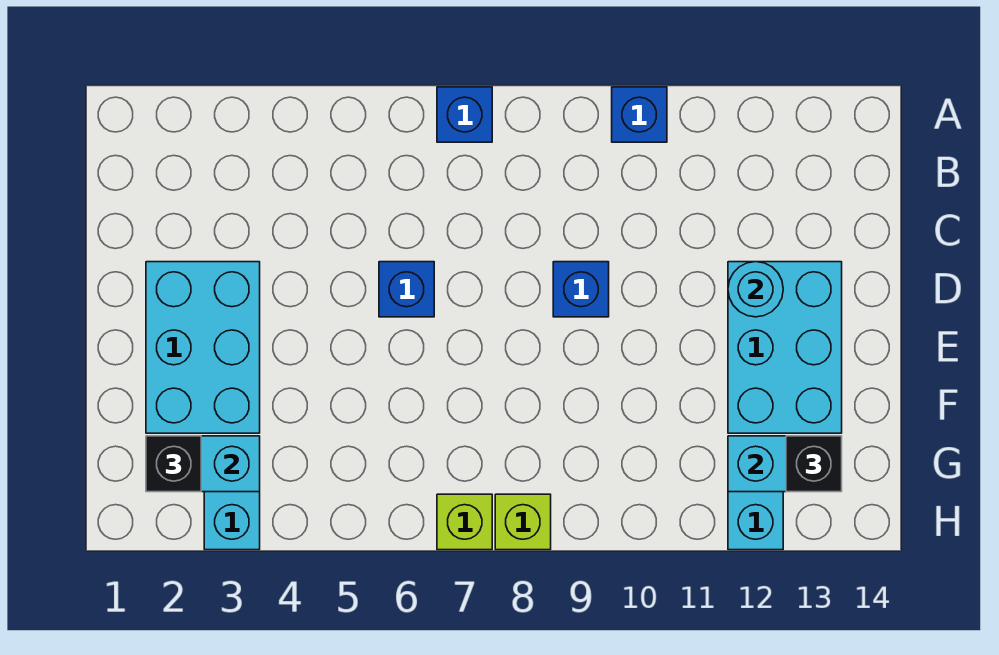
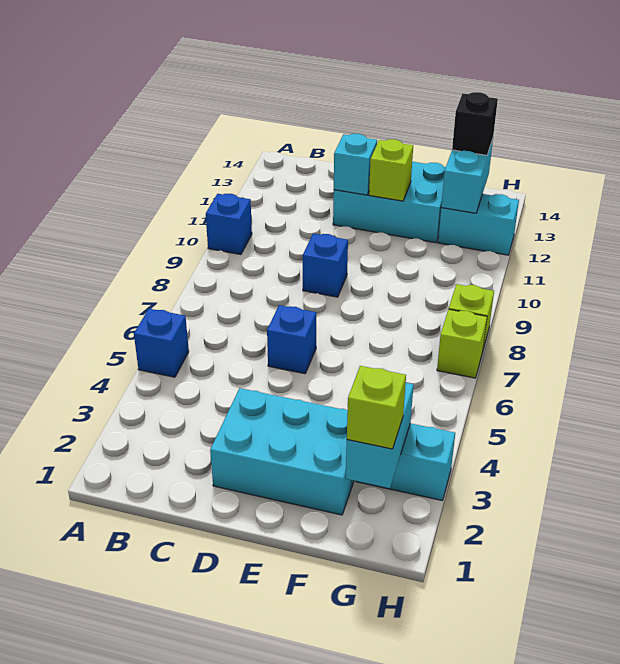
blue brick A7 level 1 -> blue brick A5 level 1
cyan round brick D12 level 2 -> cyan brick D12 level 2
none -> lime brick E12 level 2
black brick G2 level 3 -> lime brick G2 level 3

